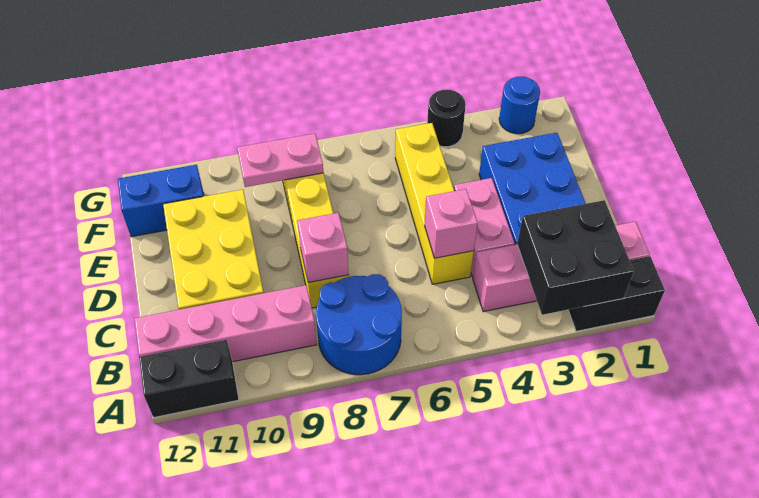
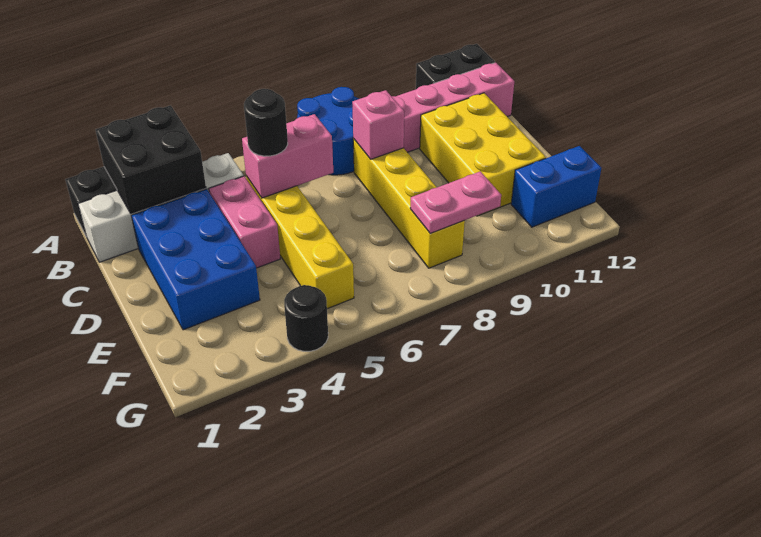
pink brick B1:B4 level 1 -> white brick B1:B4 level 1
pink brick C5 level 2 -> pink brick C5:C6 level 2
none -> black round brick C5 level 3
blue round brick G2 level 1 -> none

